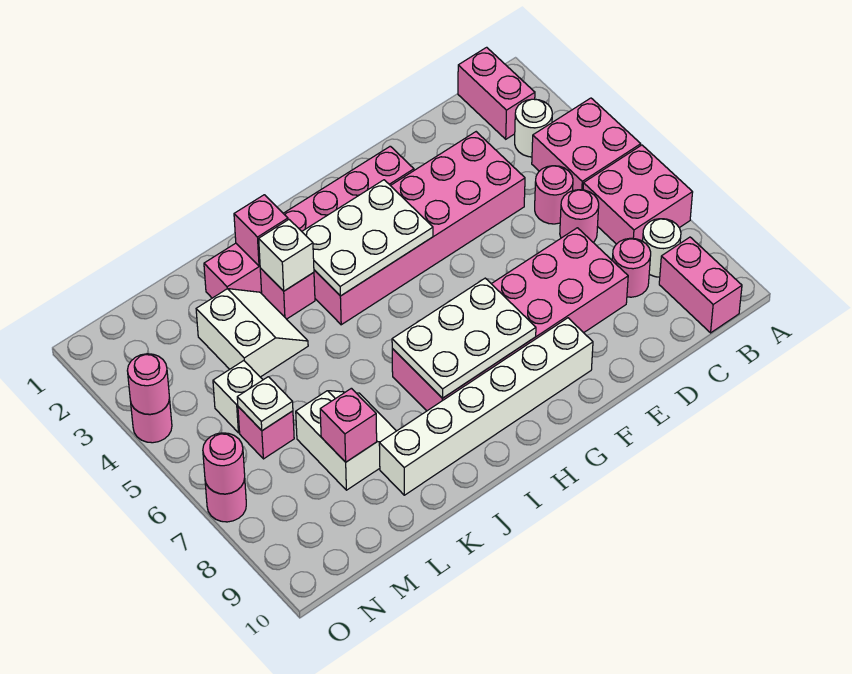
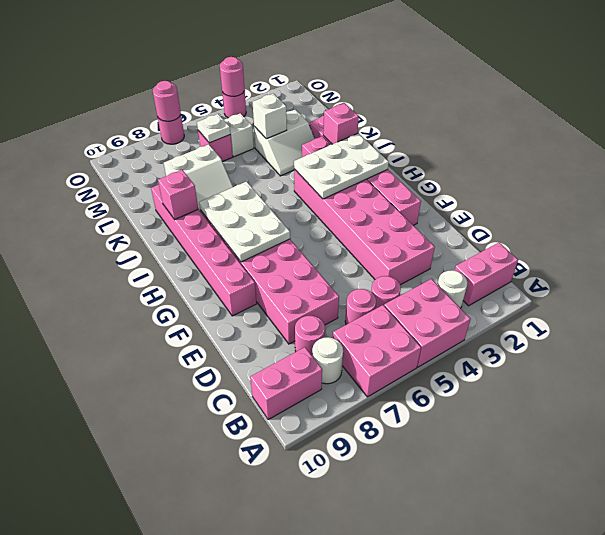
white brick F9:K9 level 1 -> pink brick F9:K9 level 1
white plate G3:I4 level 2 -> white plate H2:I4 level 2
white brick J3 level 2 -> white brick L4 level 2
pink brick L8 level 2 -> pink brick J9 level 2

